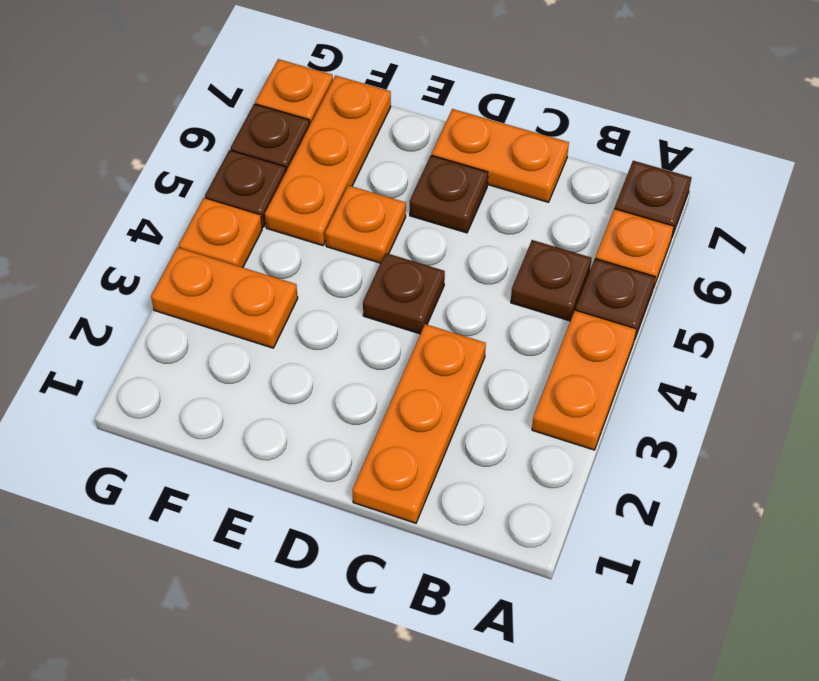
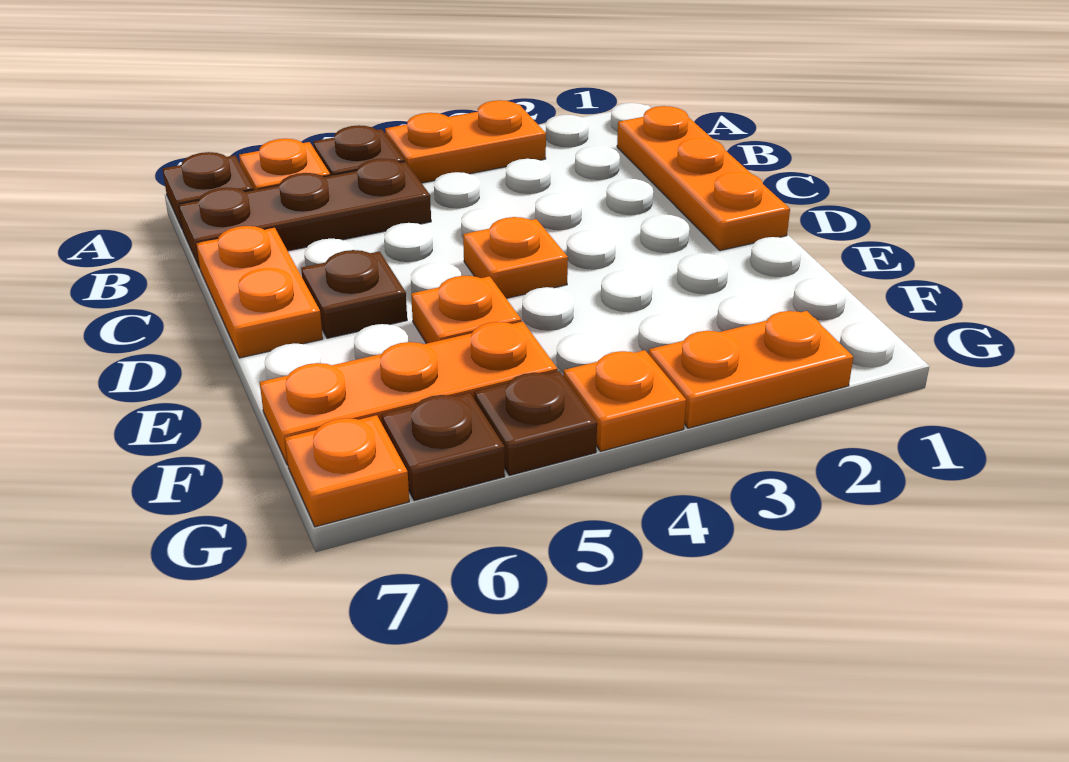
brown plate B5 level 1 -> brown plate B5:B7 level 1
orange plate C1:C3 level 1 -> orange plate B1:D1 level 1
brown plate D4 level 1 -> orange plate D4 level 1
orange plate F3:G3 level 1 -> orange plate G2:G3 level 1

